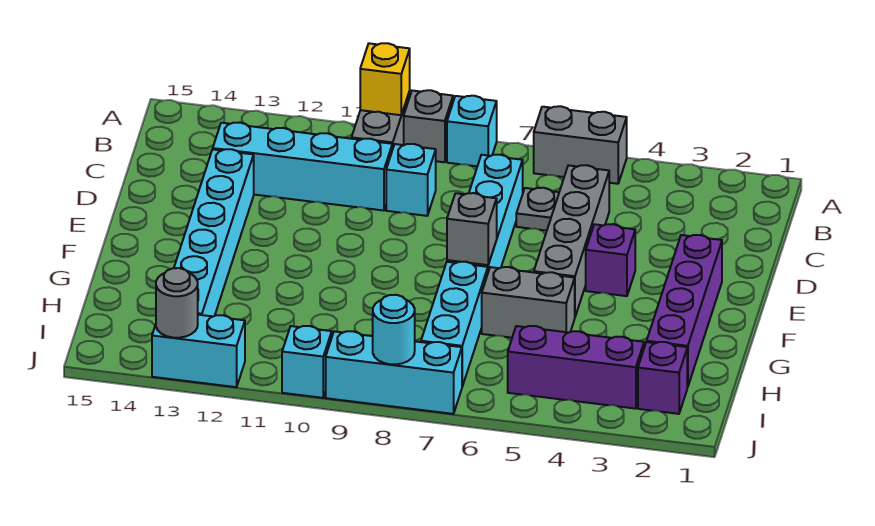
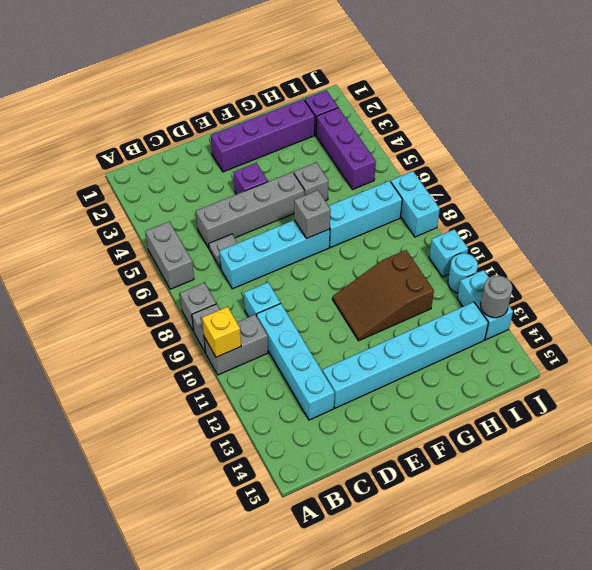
cyan brick A8 level 1 -> grey brick A8 level 1
none -> brown slope F10:H11 level 1 top H
grey brick G5:G6 level 1 -> grey brick G5 level 1
cyan brick J7:J9 level 1 -> cyan brick J7:J8 level 1
cyan round brick J8 level 2 -> cyan round brick J11 level 1

